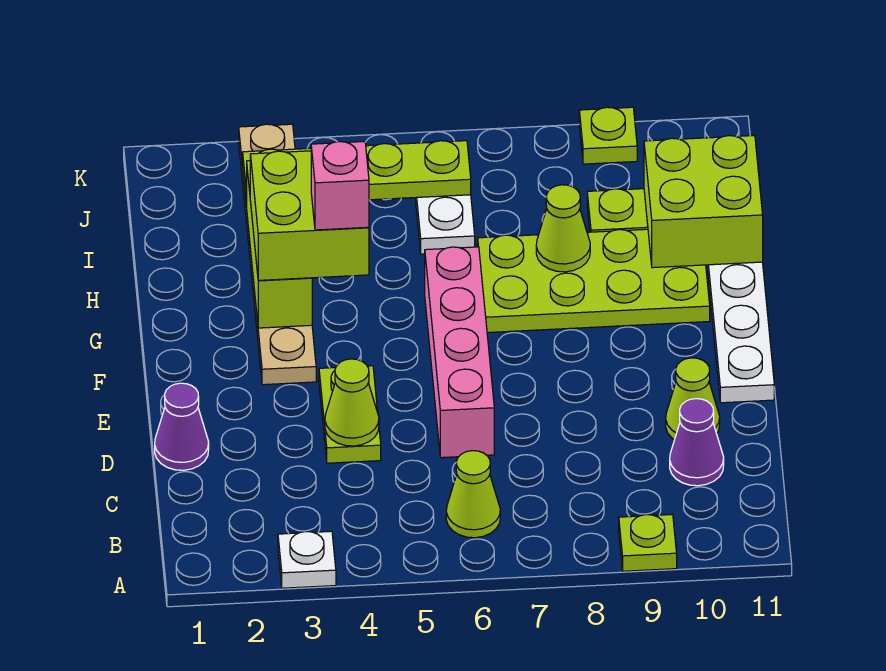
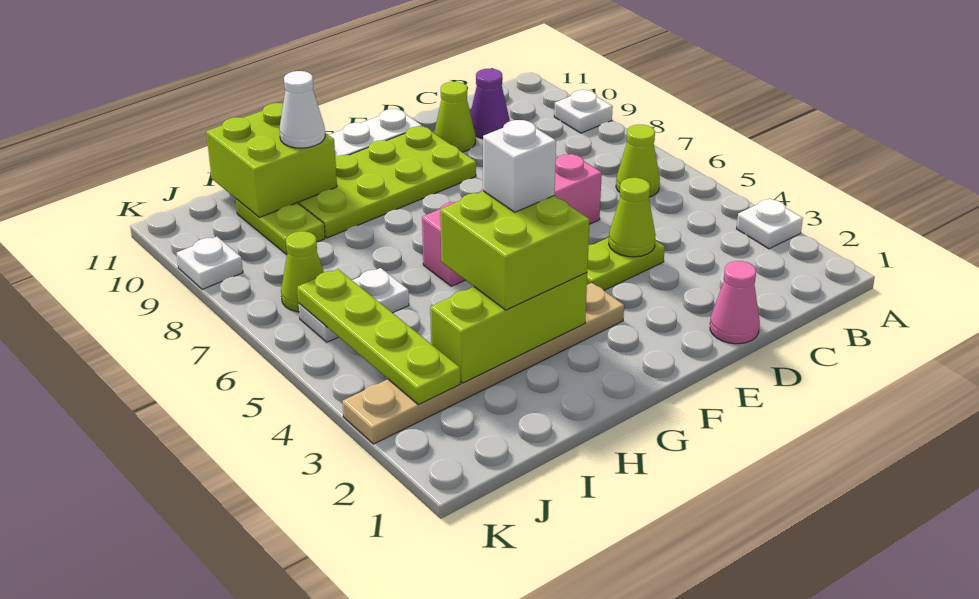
lime plate A9 level 1 -> white plate A9 level 1
purple cone D1 level 1 -> pink cone D1 level 1
pink brick G4 level 4 -> white brick G4 level 4
lime plate G7:H10 level 1 -> lime plate E9:H10 level 1
lime cone H8 level 2 -> lime cone J7 level 1
none -> white cone H10 level 3
lime plate K9 level 1 -> white plate K9 level 1

